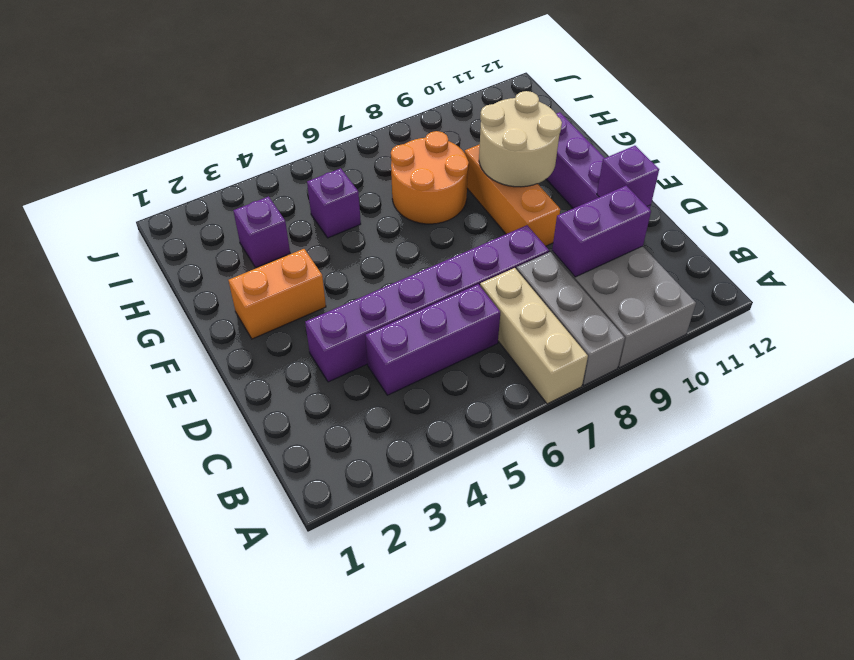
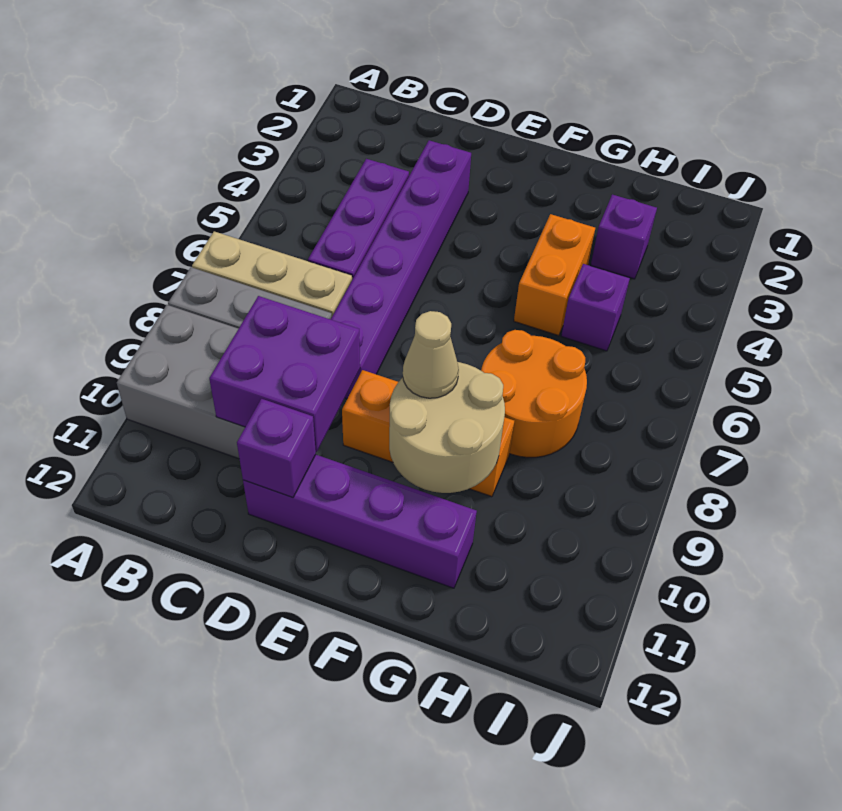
purple brick C9:C10 level 2 -> purple brick C9:D10 level 2
orange brick F2:F3 level 1 -> orange brick G4:G5 level 1
none -> tan cone F9 level 3

